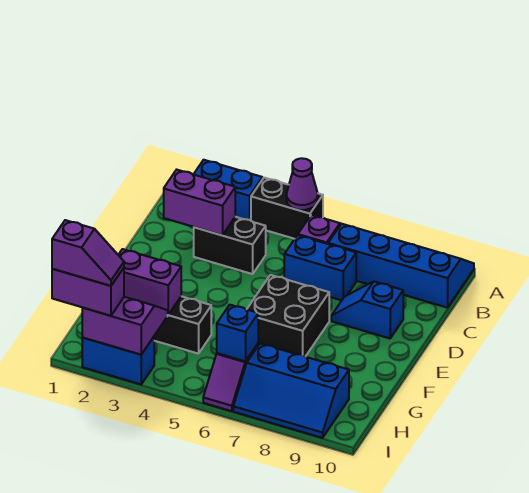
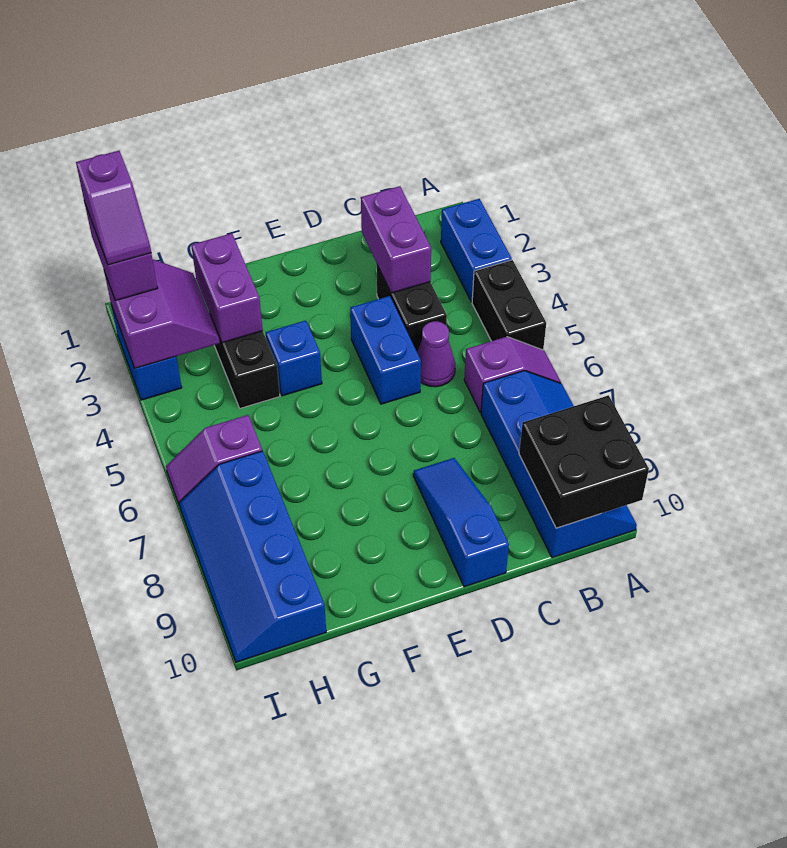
purple cone A5 level 2 -> purple cone C5 level 1
blue brick C6:C7 level 1 -> blue brick D4:D5 level 1
blue slope D8:D9 level 1 top 9 -> blue slope D8:D10 level 1 top 10
black brick E6:F7 level 1 -> black brick A9:B10 level 2
blue brick H6 level 2 -> blue brick F4 level 1
blue slope H7:I9 level 1 top H -> blue slope H7:I10 level 1 top H

